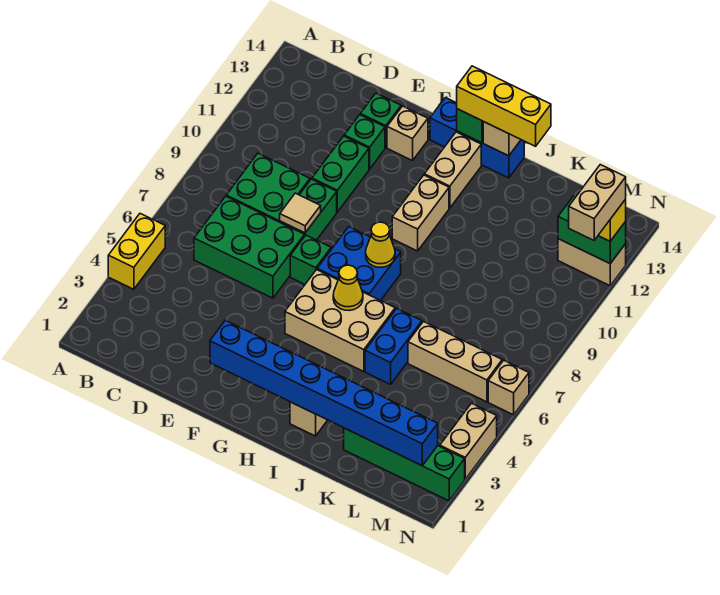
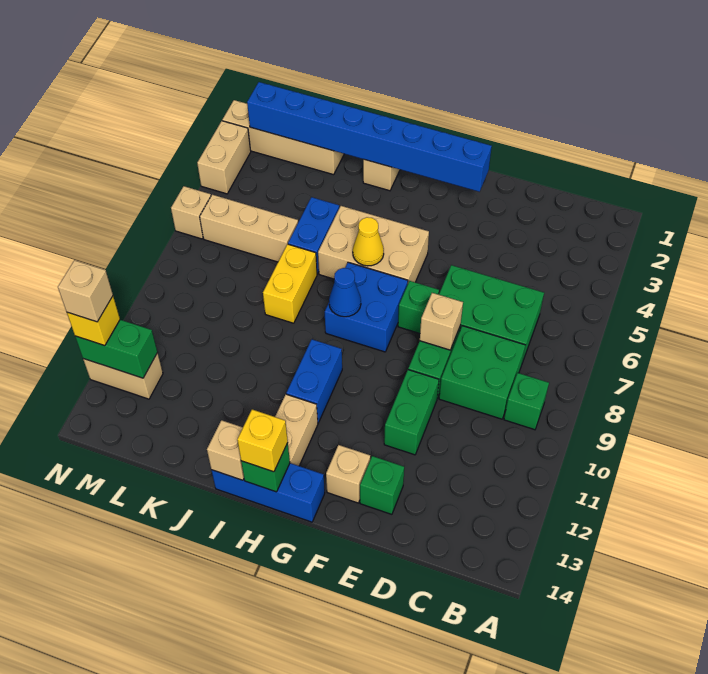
yellow brick A4:A5 level 1 -> yellow brick J7:J8 level 1
tan tile E8 level 2 -> tan brick E8 level 2
green brick E12 level 1 -> green brick B9 level 1
yellow cone H8 level 2 -> blue cone H8 level 2
tan brick H10:H11 level 1 -> blue brick H10:H11 level 1
yellow brick H14:J14 level 3 -> yellow brick H14 level 3
green brick K2:N2 level 1 -> tan brick K2:N2 level 1
tan brick N11:N12 level 4 -> tan brick N12 level 4

